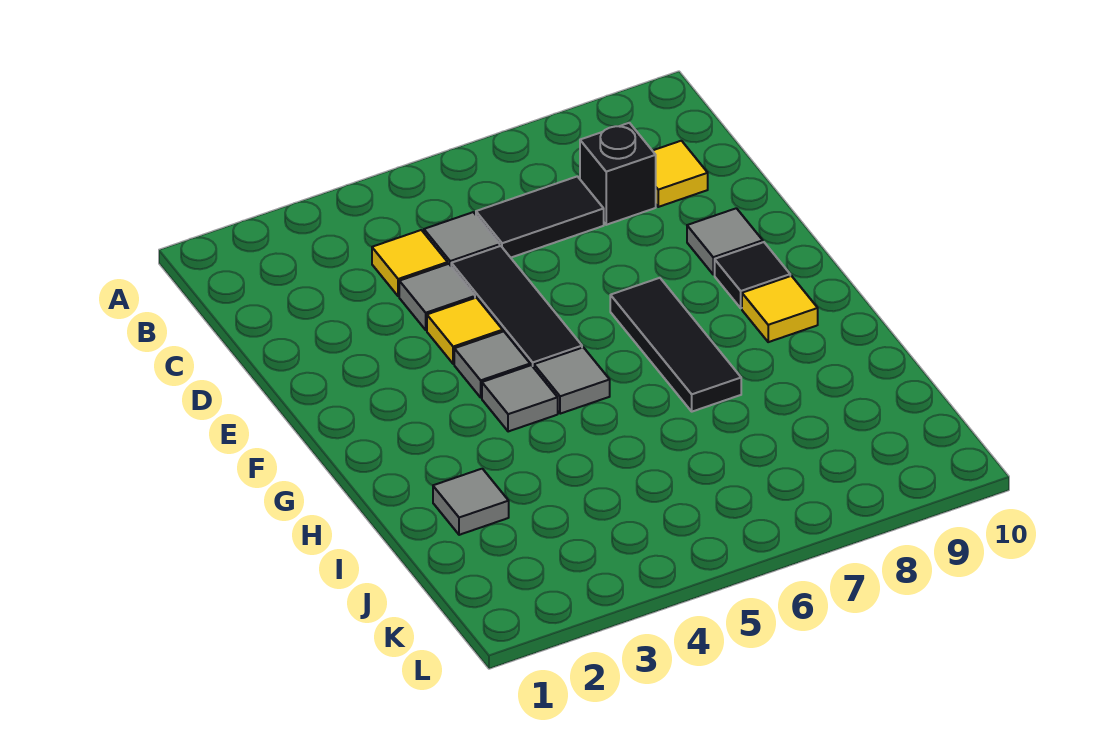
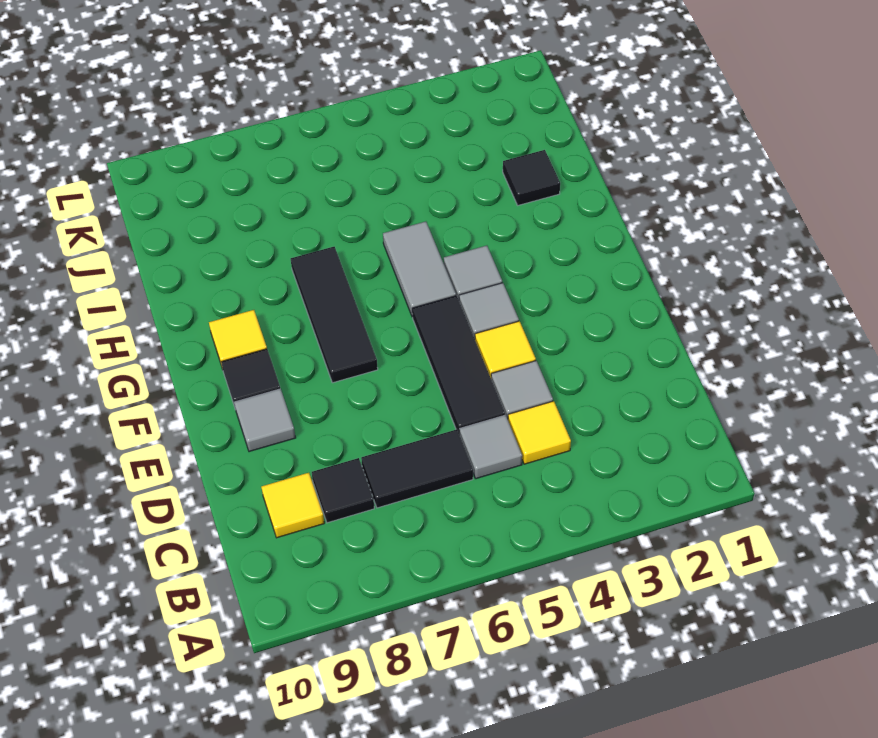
black brick C8 level 1 -> black tile C8 level 1
grey tile G5 level 1 -> grey tile G5:H5 level 1
grey tile I2 level 1 -> black tile I2 level 1

